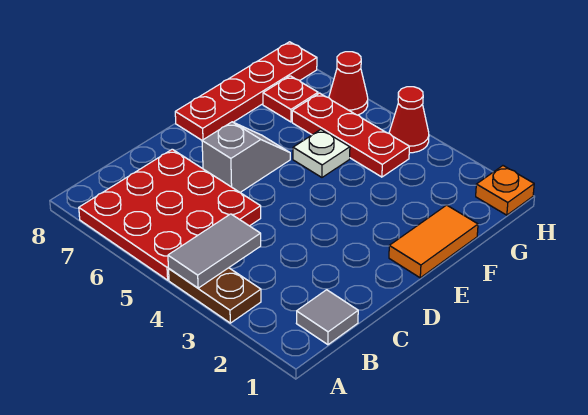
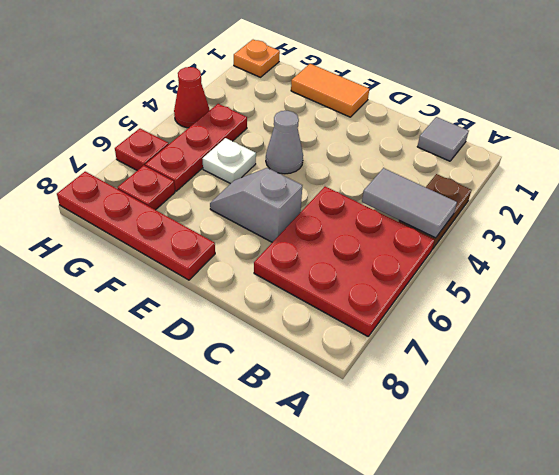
none -> grey cone E4 level 1
red cone H6 level 1 -> red plate H6 level 1

